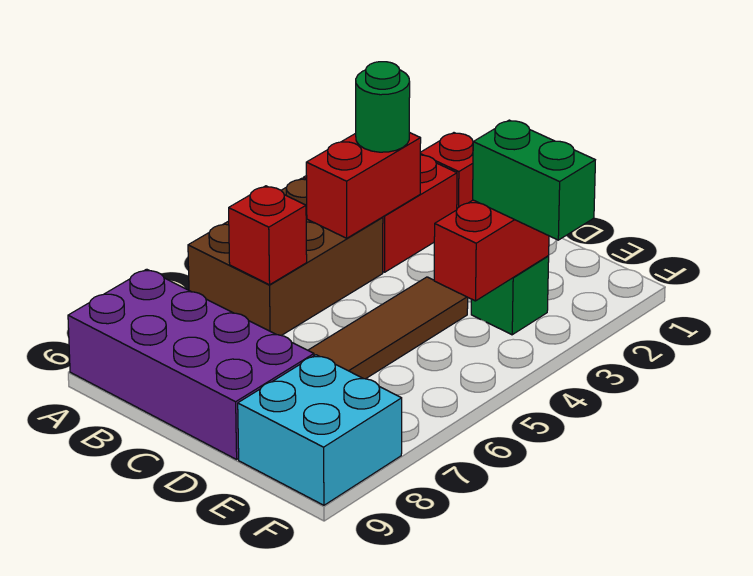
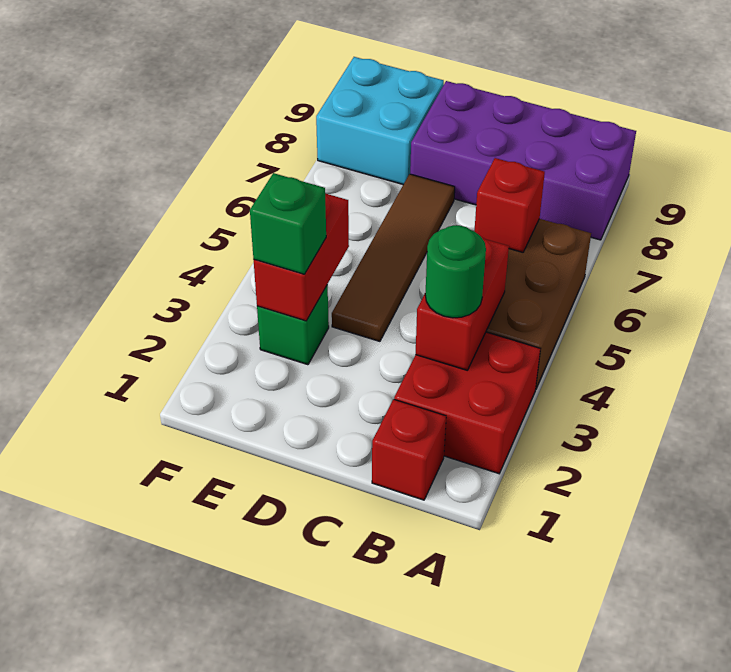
green brick E3:F3 level 3 -> green brick E3 level 3

